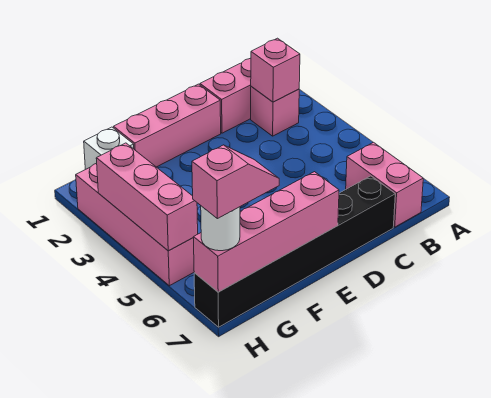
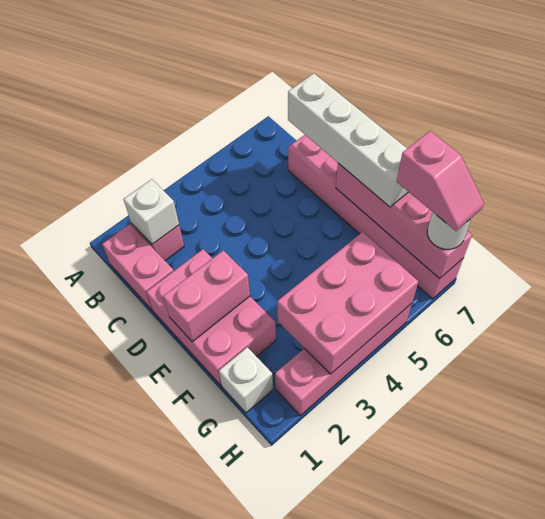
pink brick B2 level 2 -> white brick B2 level 2
pink brick B6:B7 level 1 -> pink brick E1:E2 level 2
black brick C7:H7 level 1 -> pink brick C7:H7 level 1
none -> white brick C7:F7 level 3
pink brick D1:F1 level 1 -> pink brick D1:F2 level 1
pink slope G7:H7 level 4 top H -> pink slope G7:H7 level 4 top G
pink brick H3:H5 level 2 -> pink brick G3:H5 level 2

